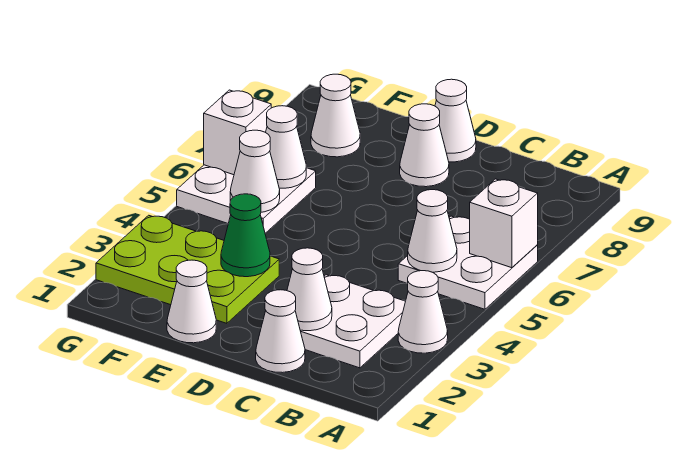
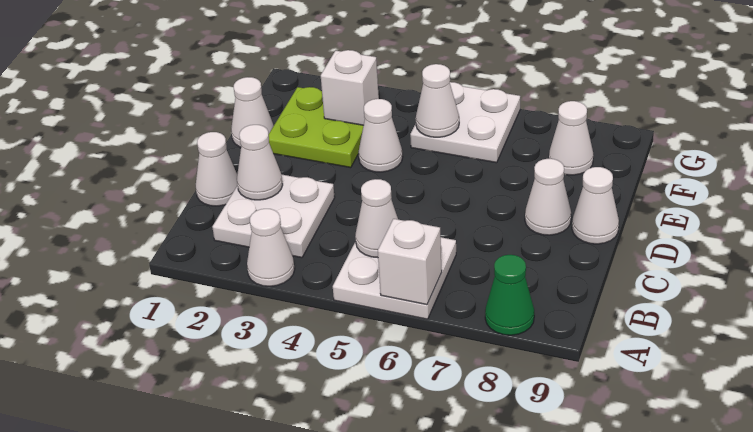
lime plate E2:G3 level 1 -> lime plate E2:F3 level 1
green cone E3 level 2 -> green cone A8 level 1
white cone F6 level 2 -> white cone E4 level 1
white brick G6 level 2 -> white brick F3 level 2

